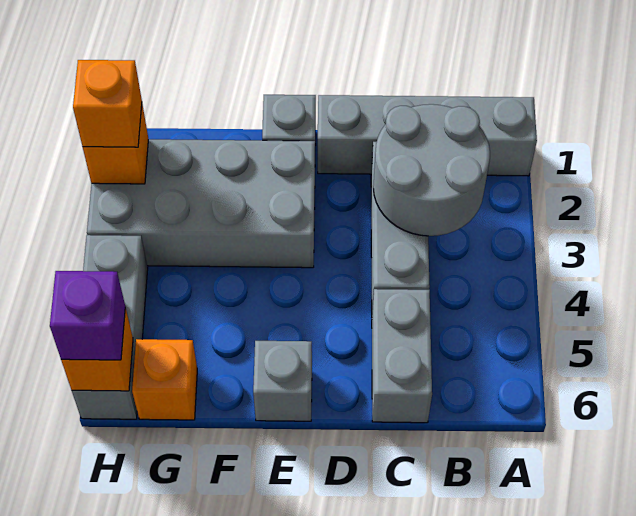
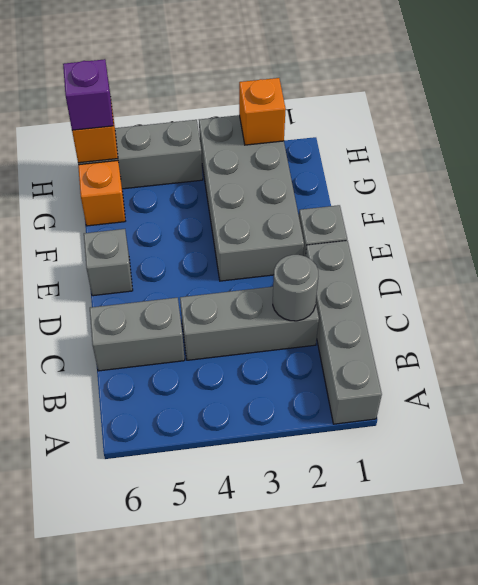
grey round brick B2:C3 level 2 -> grey round brick C2 level 2
orange brick H2 level 3 -> none

